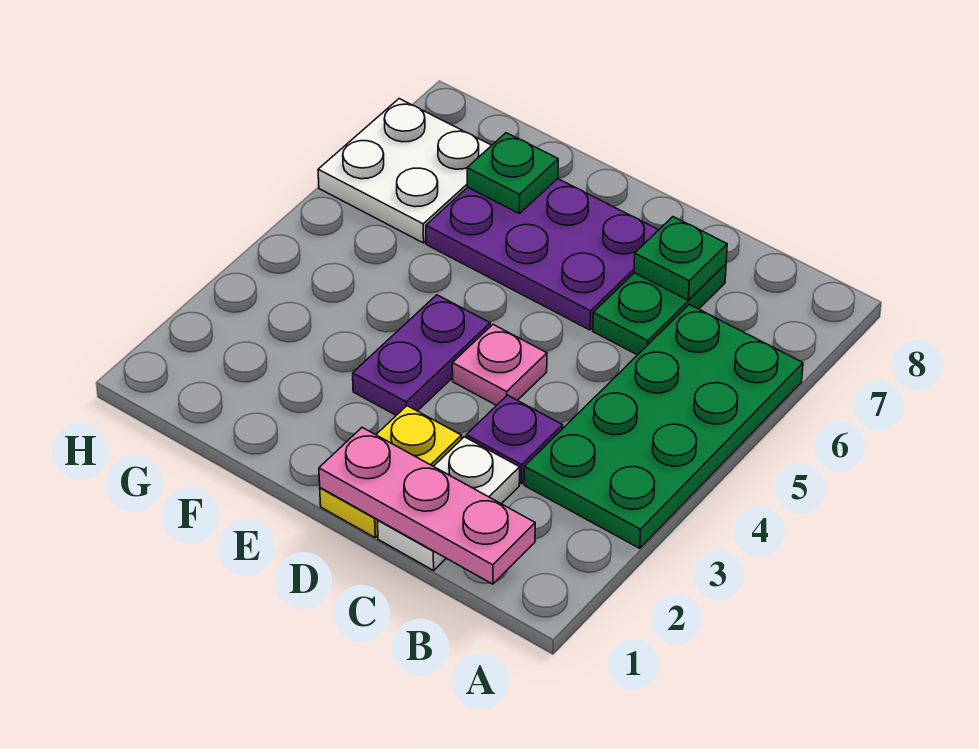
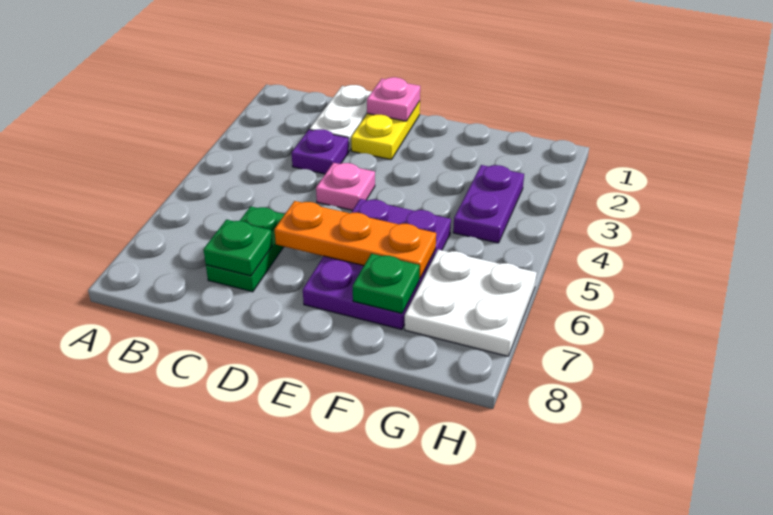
green plate A3:B6 level 1 -> none
pink plate B1:D1 level 2 -> pink plate D1 level 2
purple plate D6:F7 level 1 -> purple plate E5:F7 level 1
none -> orange plate D6:F6 level 2
purple plate E3:E4 level 1 -> purple plate G3:G4 level 1

